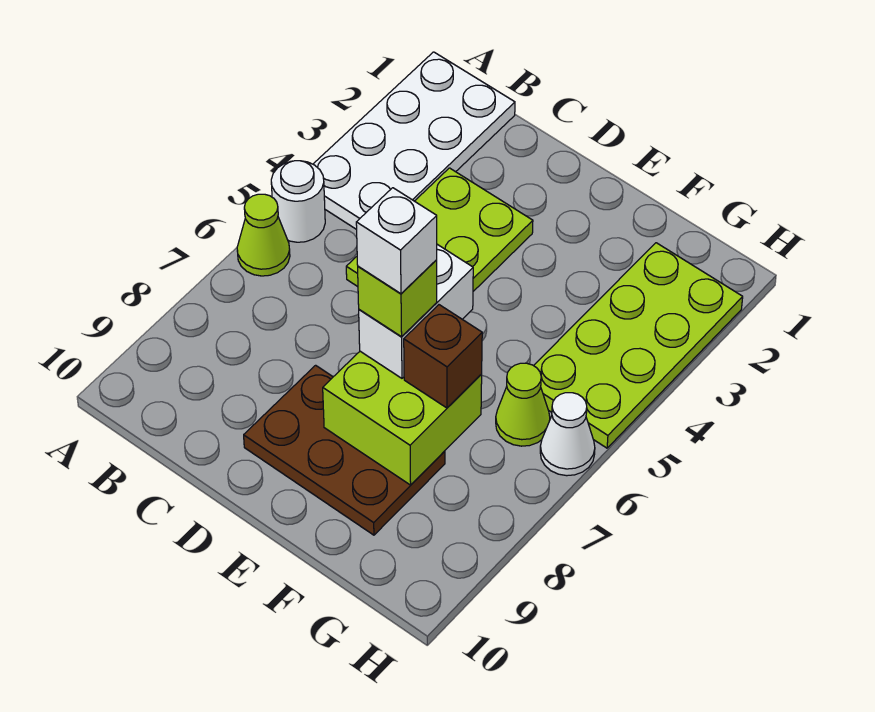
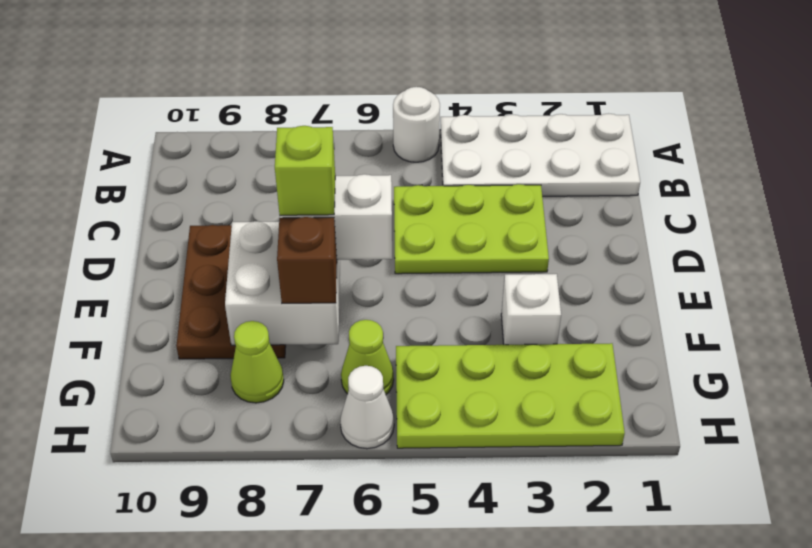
lime cone A6 level 1 -> lime cone G8 level 1
lime brick E7:F8 level 2 -> white brick E7:F8 level 2
white brick E7 level 5 -> white brick F3 level 1

